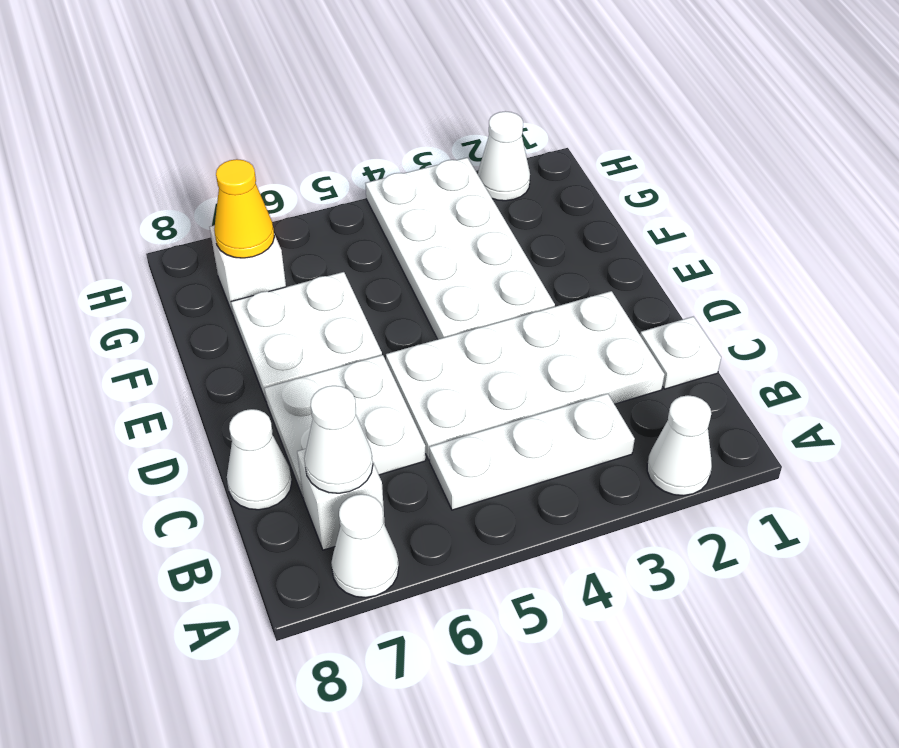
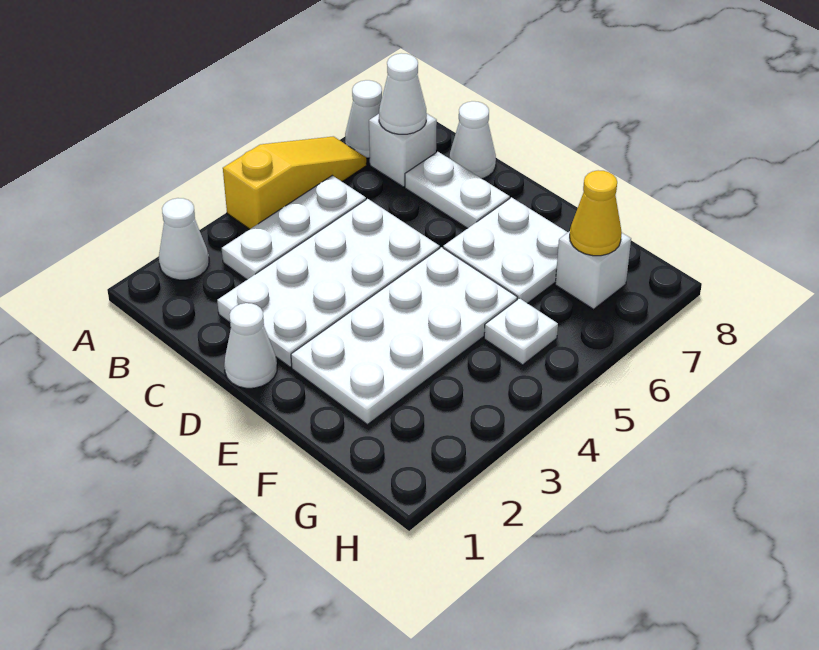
none -> yellow slope A4:A6 level 1 top 4
white plate C1 level 1 -> white plate G5 level 1
white plate C6:D7 level 1 -> white plate C7:D7 level 1
white plate E3:H4 level 1 -> white plate E2:F5 level 1
white cone H2 level 1 -> white cone D1 level 1

